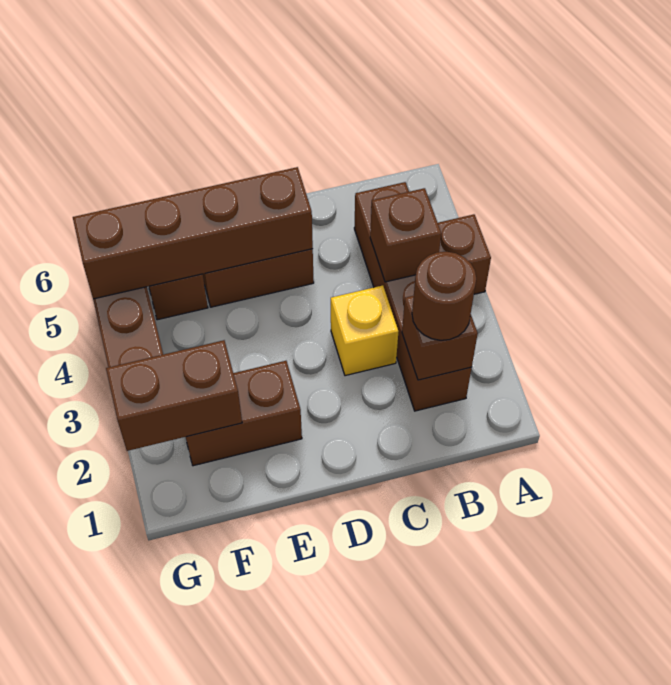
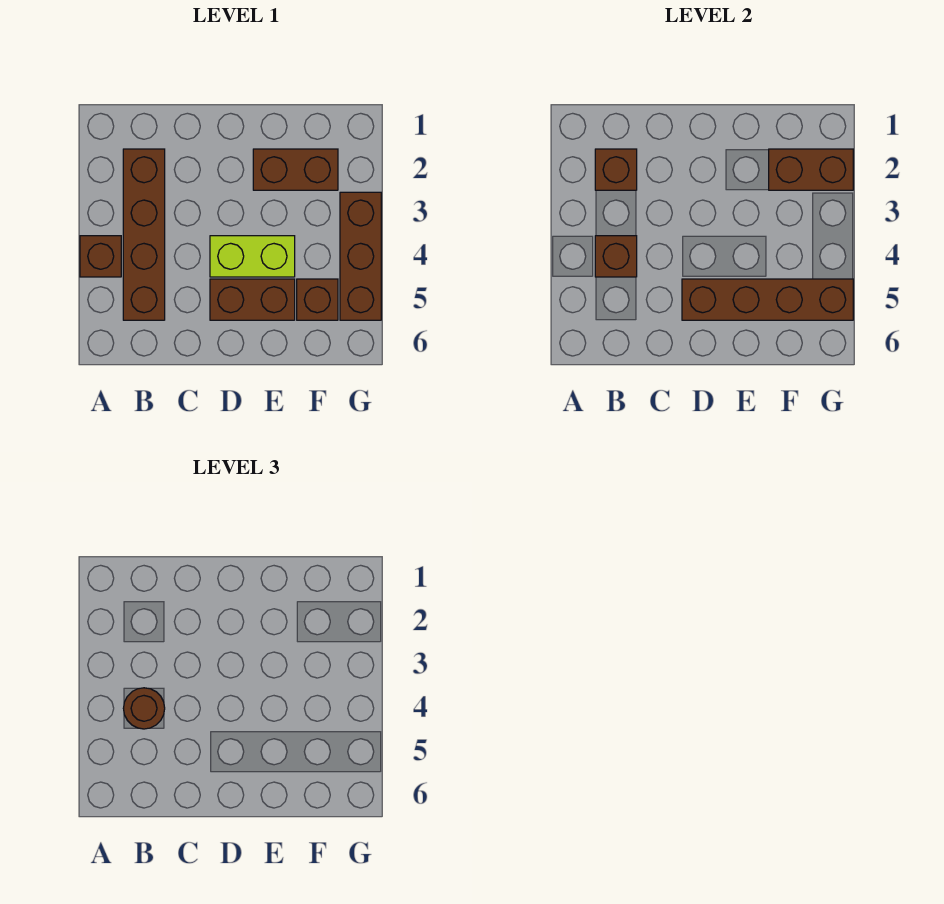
brown round brick B2 level 3 -> brown round brick B4 level 3
yellow brick C3 level 1 -> none
none -> lime brick D4:E4 level 1

